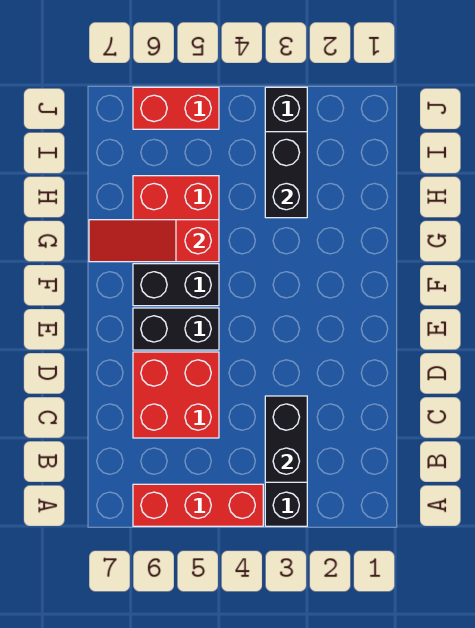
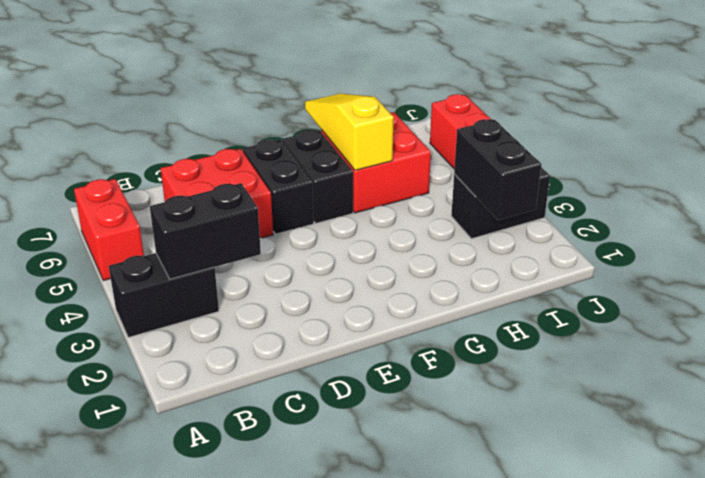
red brick A4:A6 level 1 -> red brick A5:A6 level 1
red slope G5:G7 level 2 top 5 -> yellow slope G5:G7 level 2 top 5
black brick H3:I3 level 2 -> black brick I2:I3 level 2

